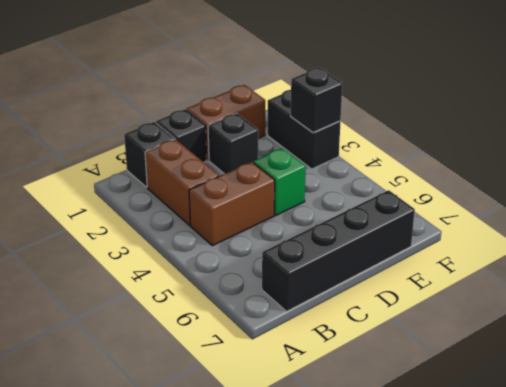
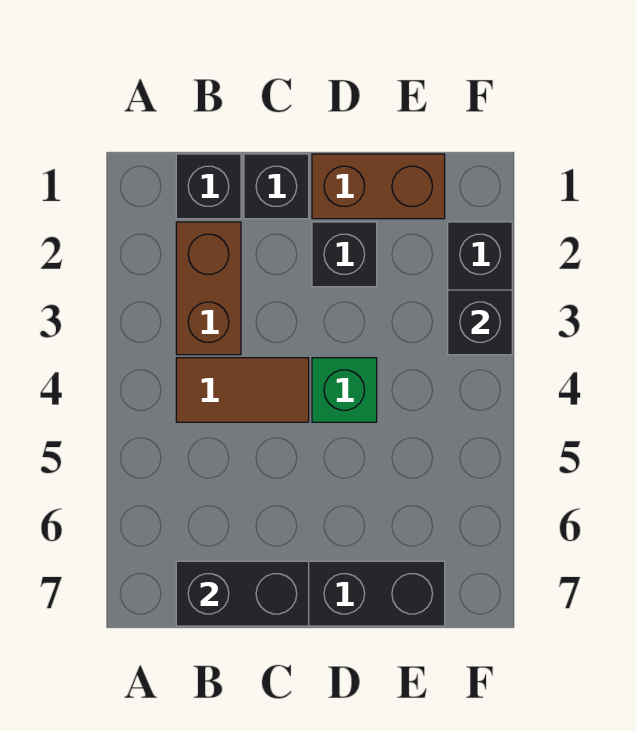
brown brick B4:C4 level 1 -> brown tile B4:C4 level 1
none -> black brick B7:C7 level 2

